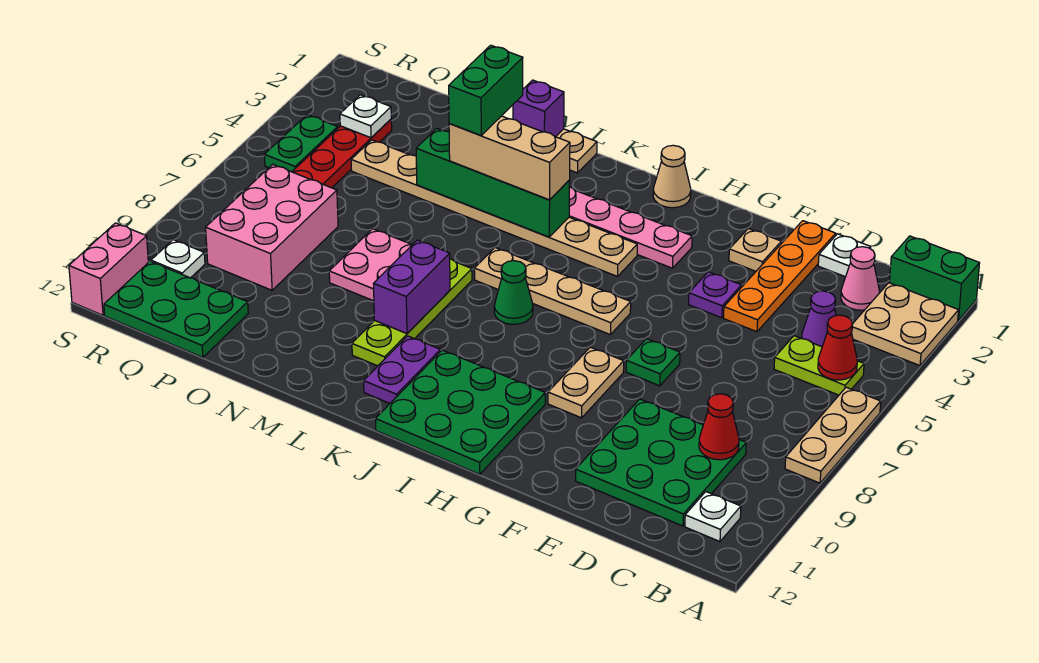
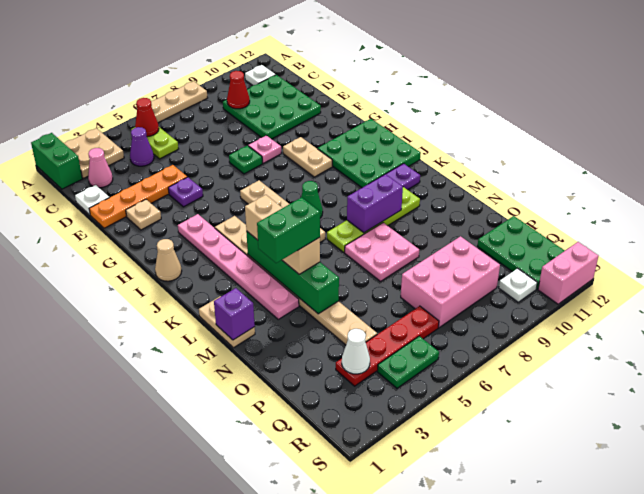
none -> pink plate F8 level 1
tan plate G8:G9 level 1 -> tan plate G9:H9 level 1
white plate Q3 level 2 -> white cone Q3 level 2

